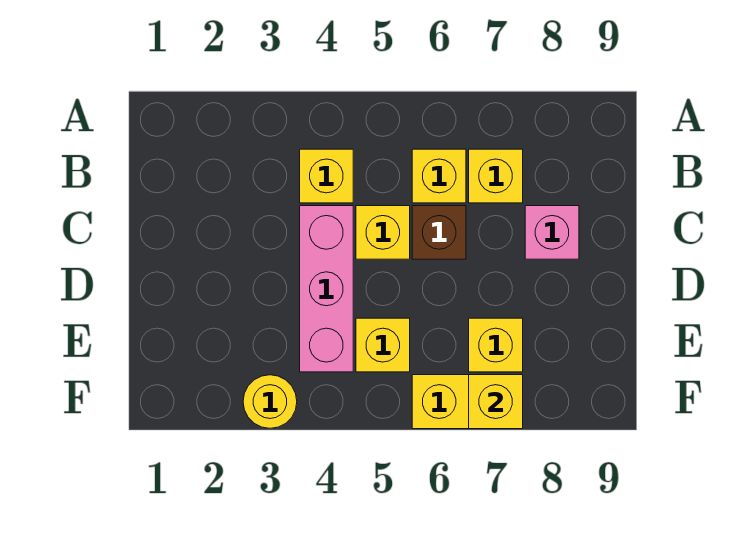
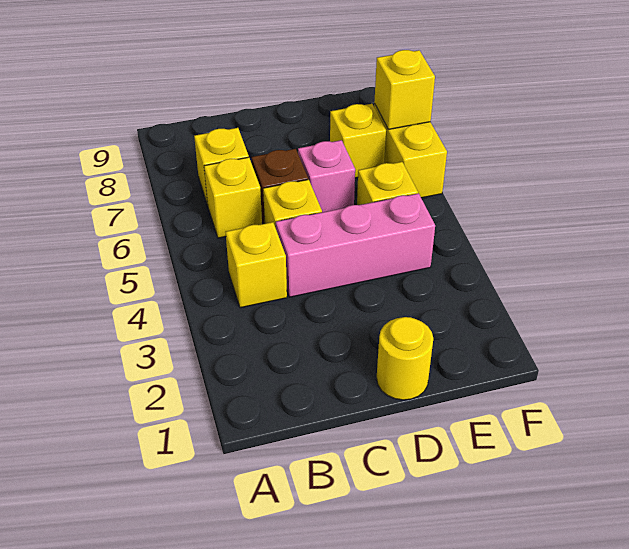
pink brick C8 level 1 -> pink brick D6 level 1
yellow round brick F3 level 1 -> yellow round brick D1 level 1

